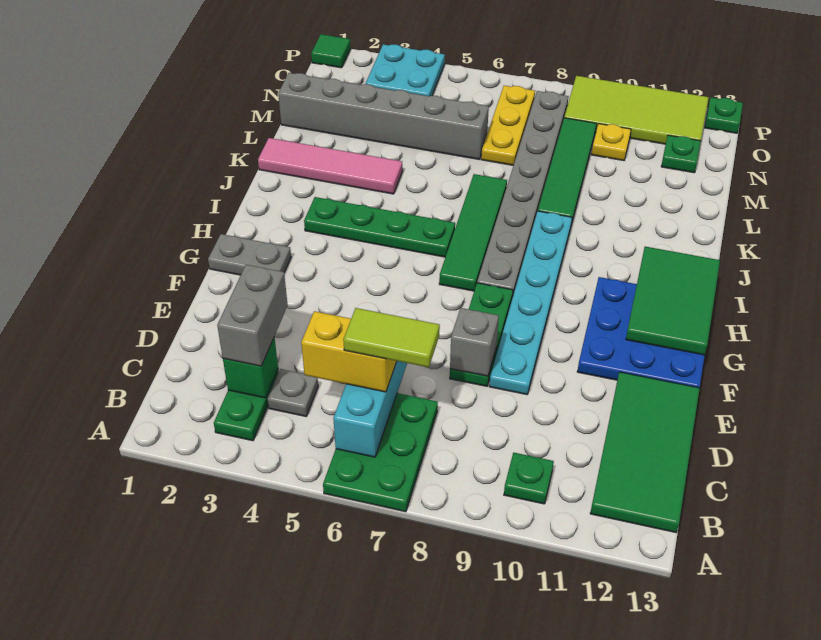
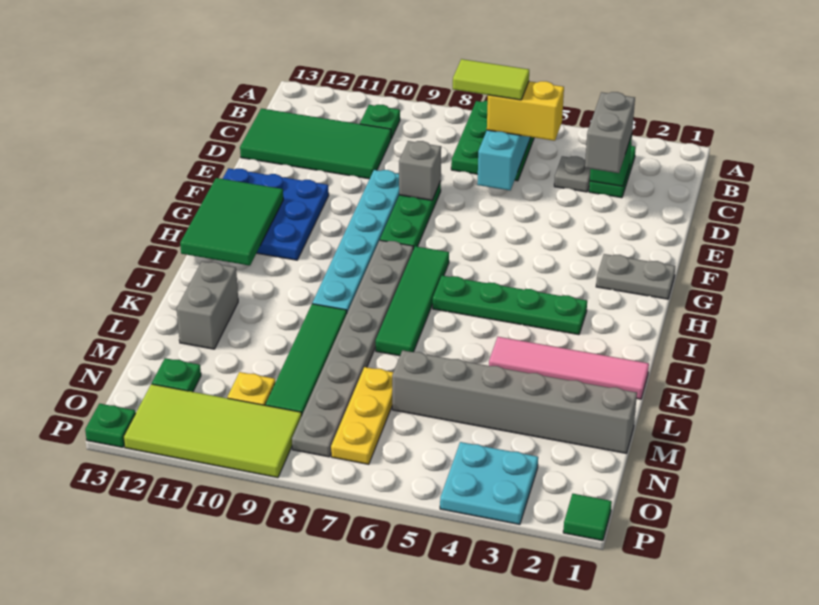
green tile B12:E13 level 1 -> green tile C10:D13 level 1
none -> grey brick K12:L12 level 1

